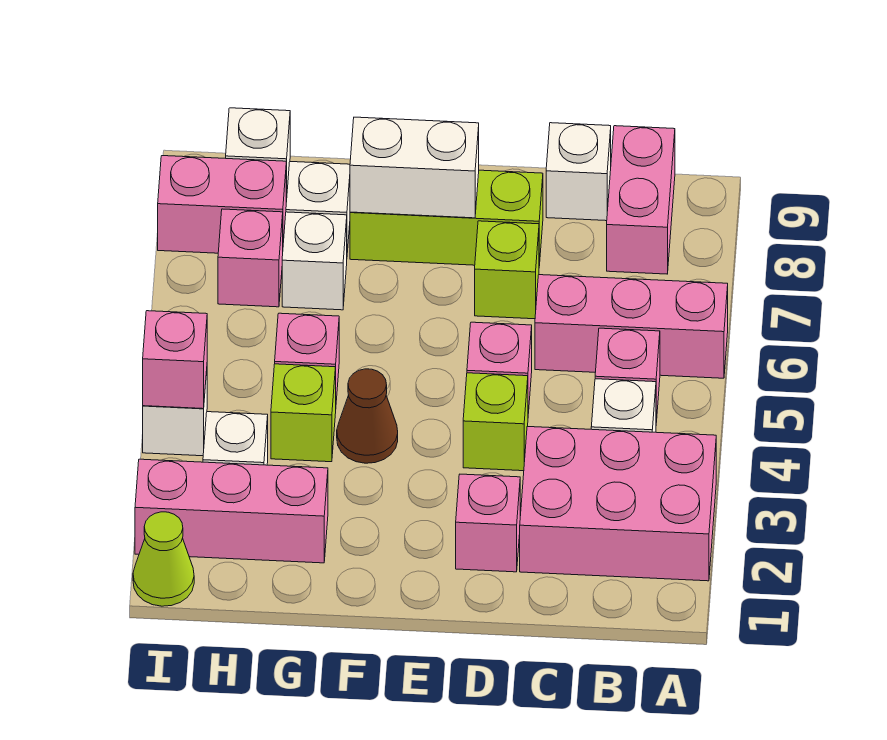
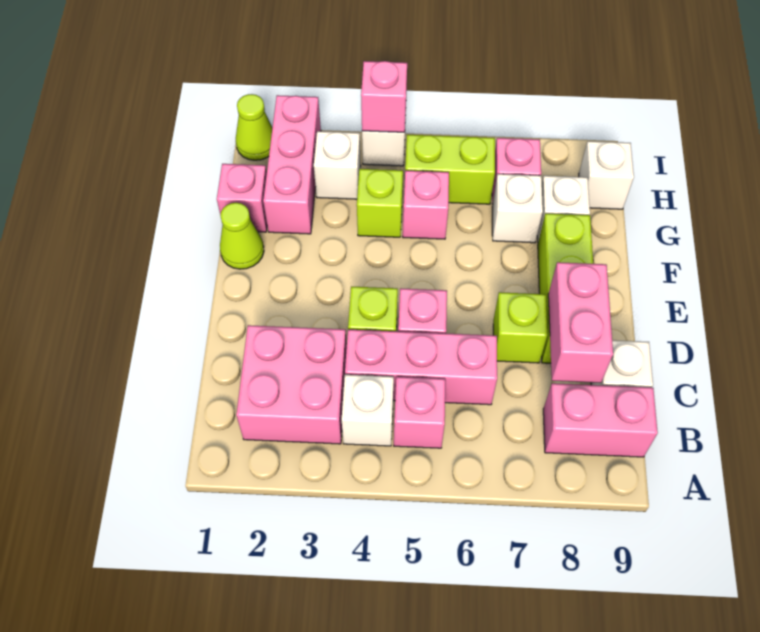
pink brick A2:C3 level 1 -> pink brick B2:C3 level 1
pink brick A6:C6 level 1 -> pink brick C4:C6 level 1
pink brick D2 level 1 -> pink brick G1 level 1
white brick E8:F8 level 2 -> none
none -> lime cone F1 level 1
brown cone F4 level 1 -> none
none -> lime brick H5:H6 level 1
pink brick H8:I8 level 1 -> pink brick C8:D8 level 2

